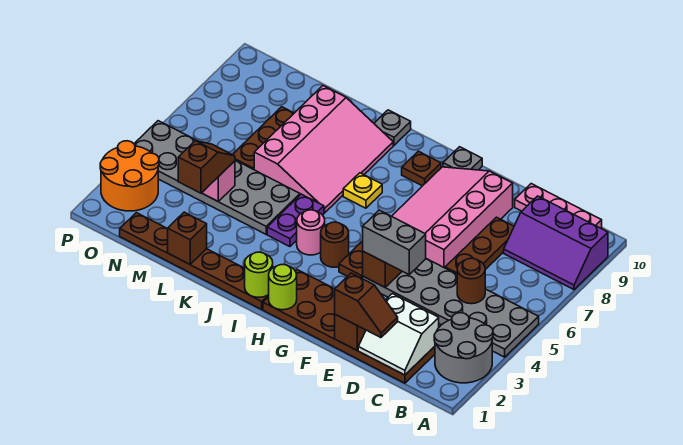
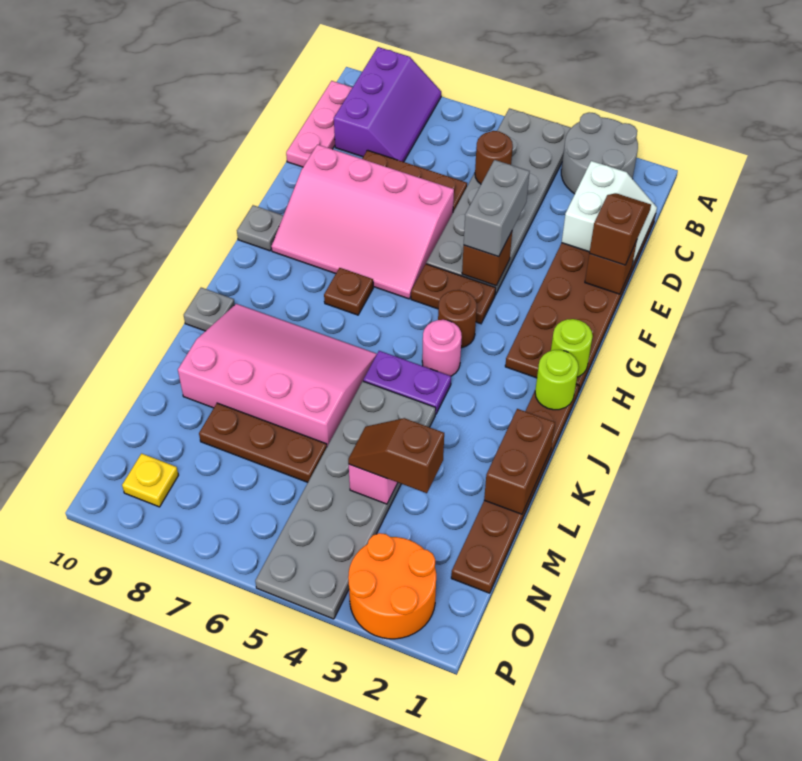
brown plate H9 level 1 -> brown plate H7 level 1
yellow plate I7 level 1 -> yellow plate O9 level 1
brown brick L1 level 2 -> brown brick K1:L1 level 2

